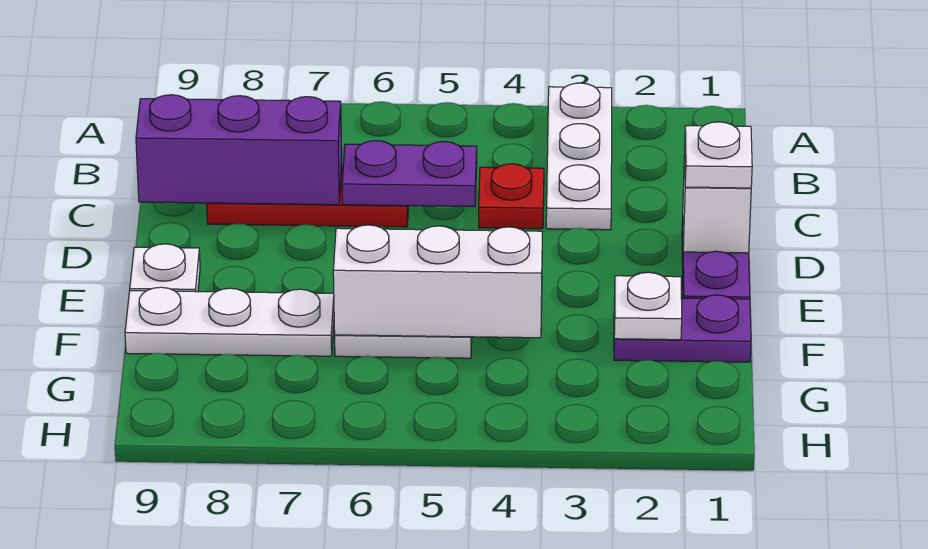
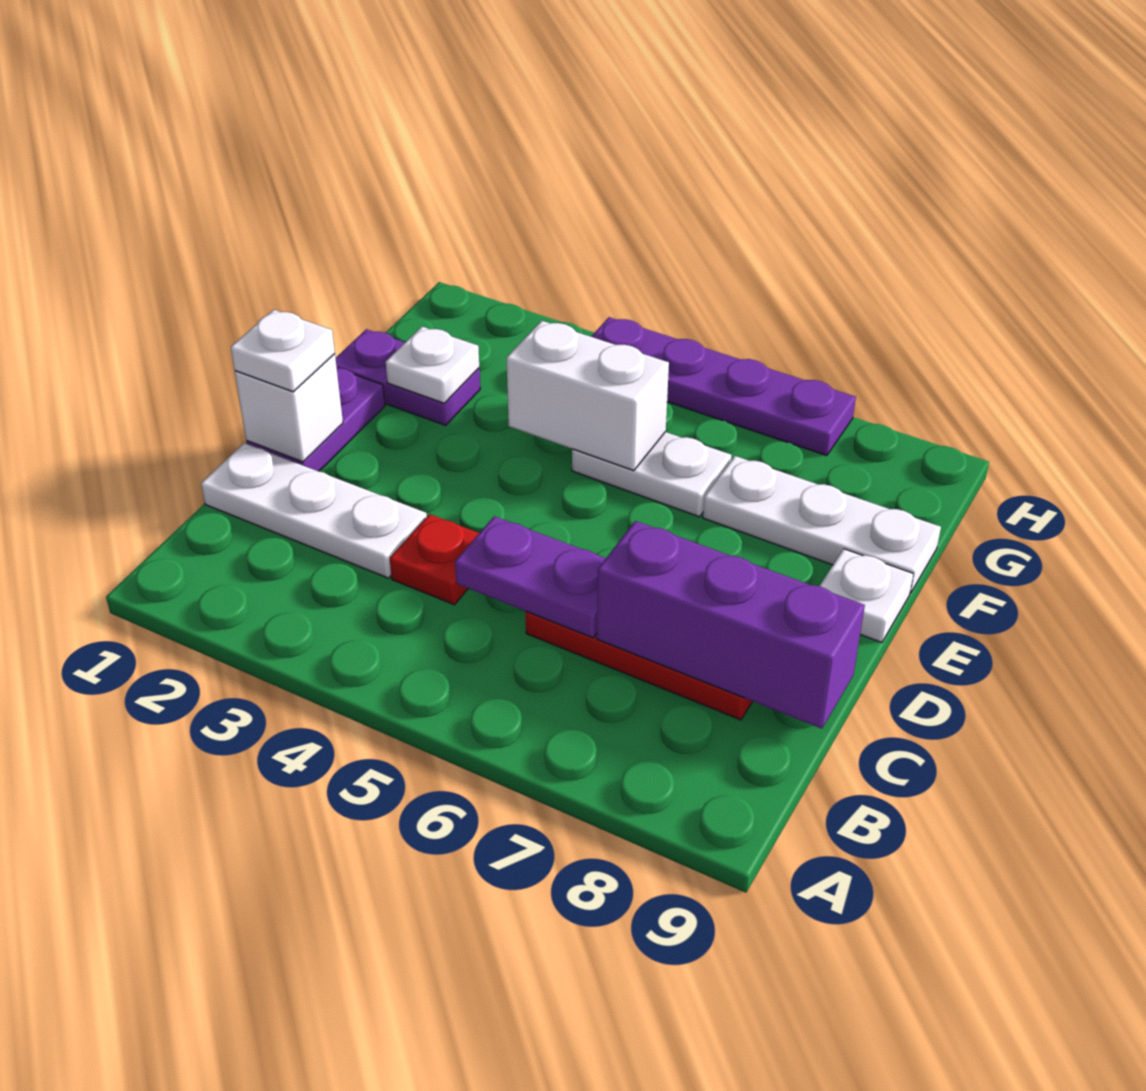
white plate A3:C3 level 1 -> white plate C1:C3 level 1
white brick F4:F6 level 2 -> white brick F4:F5 level 2
none -> purple plate H4:H7 level 1

